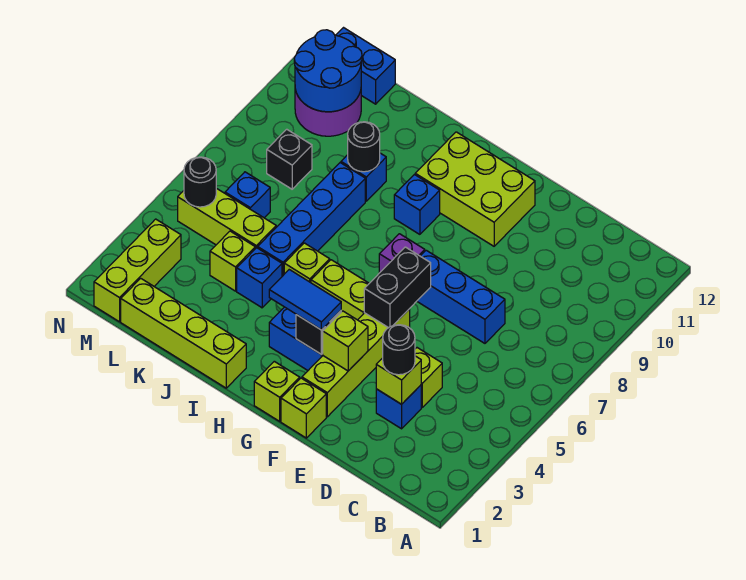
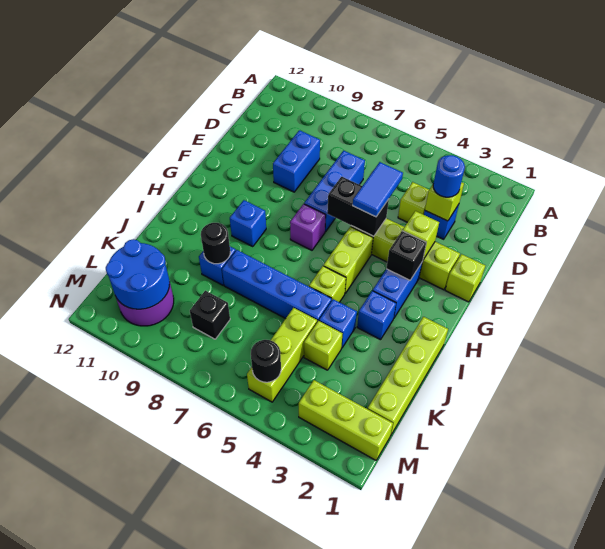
black round brick D3 level 3 -> blue round brick D3 level 3
lime brick F10:H11 level 1 -> none
lime brick G1 level 1 -> none
blue tile G3:H3 level 3 -> blue tile E5:F5 level 3
blue brick L6 level 1 -> blue brick I3 level 1
blue brick L12:M12 level 1 -> blue brick D9:E9 level 1

